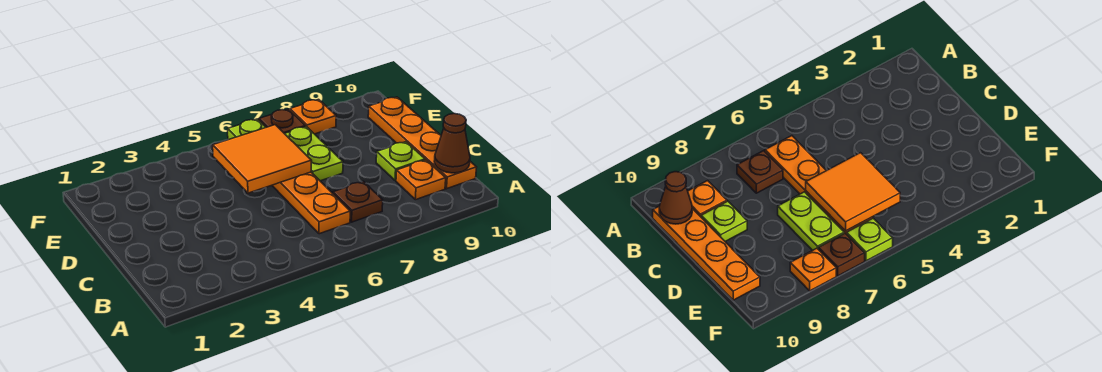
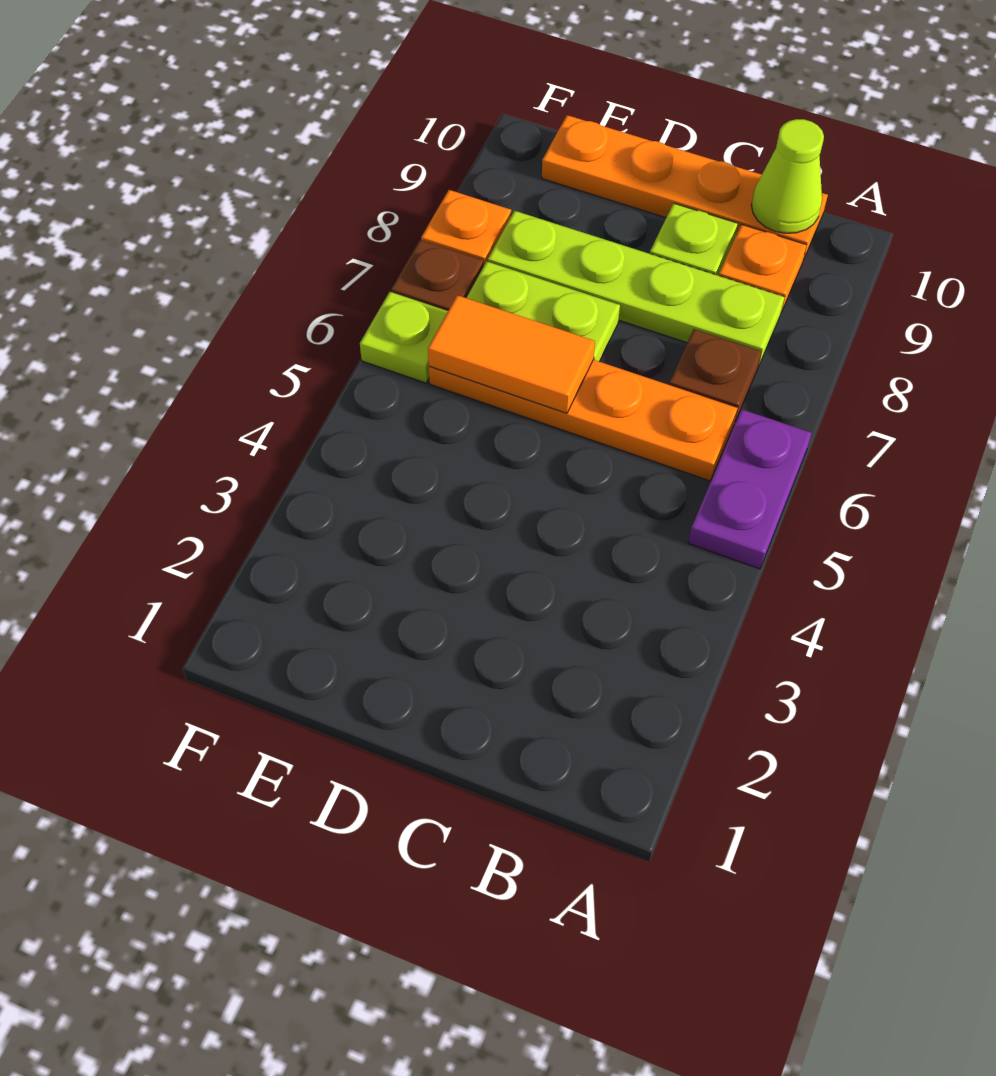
none -> purple plate A5:A6 level 1
none -> lime plate B8:E8 level 1
brown cone B10 level 2 -> lime cone B10 level 2
orange tile D5:E6 level 2 -> orange tile D6:E6 level 2

